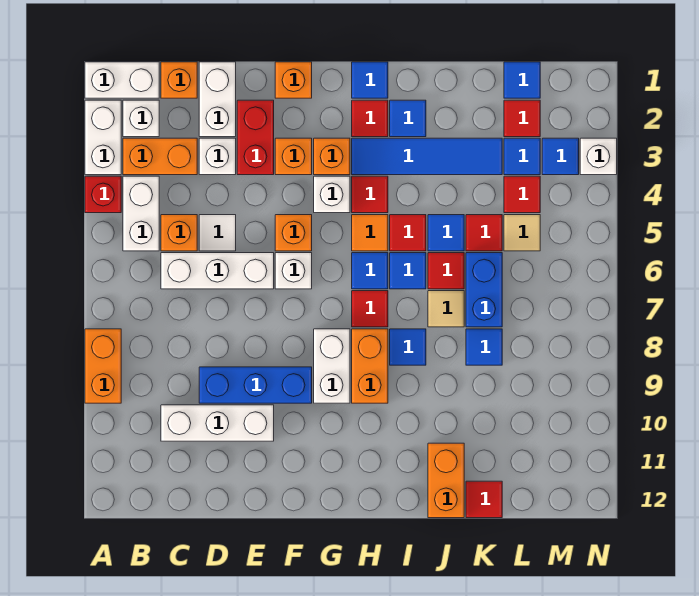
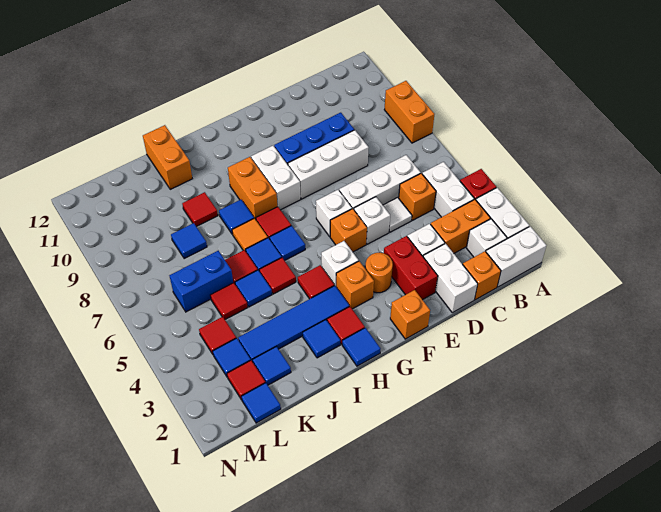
white brick C10:E10 level 1 -> white brick D8:F8 level 1
orange brick F3 level 1 -> orange round brick F3 level 1
orange tile H5 level 1 -> orange tile I7 level 1
tan tile J7 level 1 -> none
blue brick K6:K7 level 1 -> blue brick K6:L6 level 1
red tile K12 level 1 -> red tile J9 level 1
tan tile L5 level 1 -> none
blue tile M3 level 1 -> blue tile K2 level 1
white brick N3 level 1 -> white brick E5 level 1

